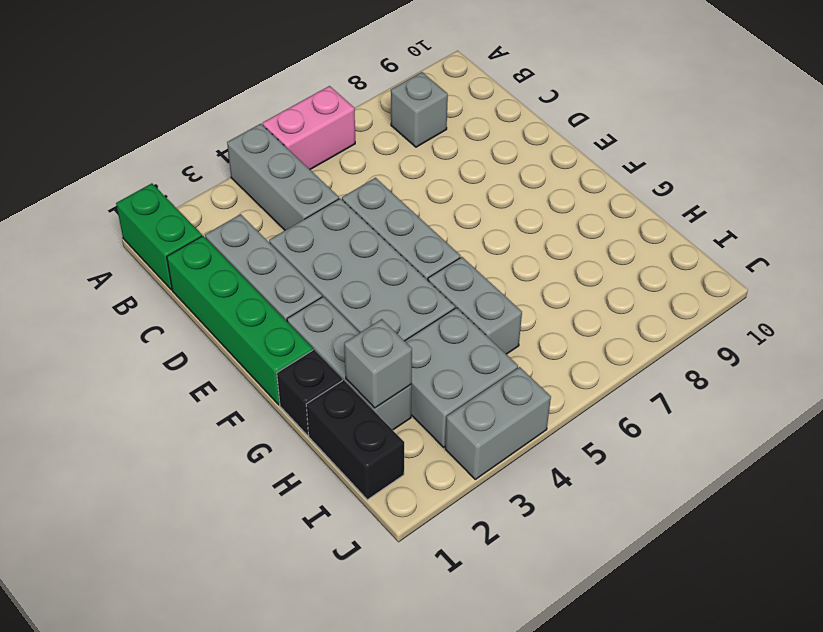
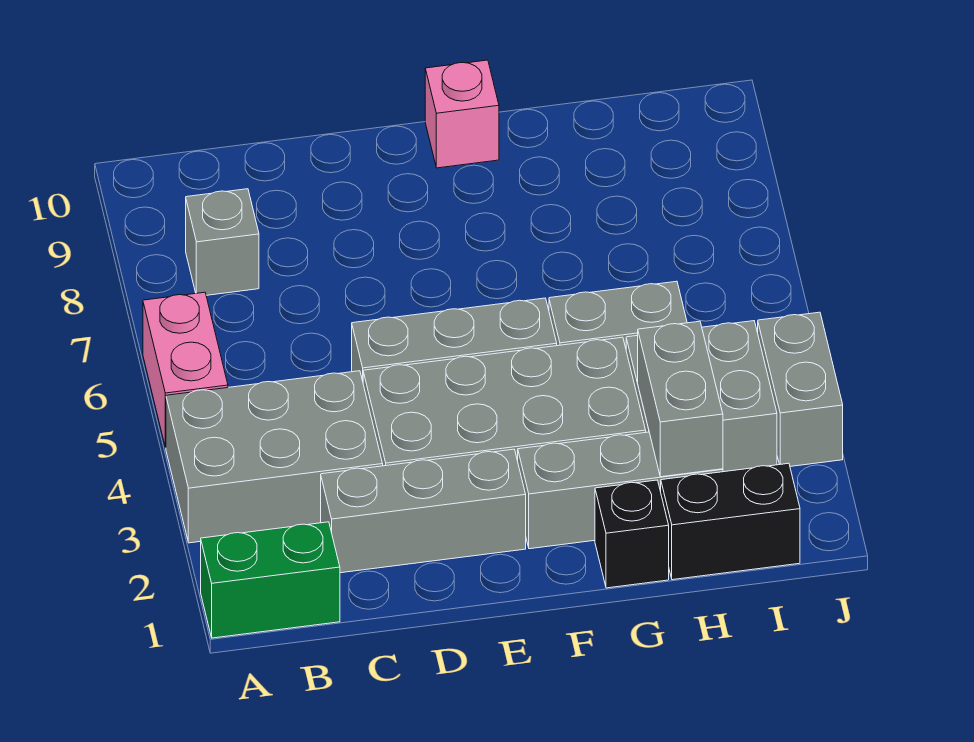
grey brick A4:C4 level 1 -> grey brick A3:C4 level 1
green brick C1:F1 level 1 -> none
none -> pink brick F10 level 1
grey brick H2 level 2 -> grey brick H2:H3 level 2

